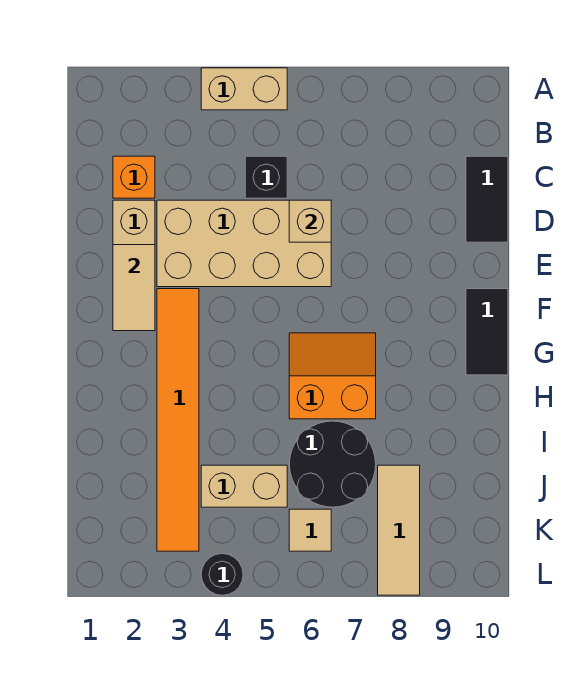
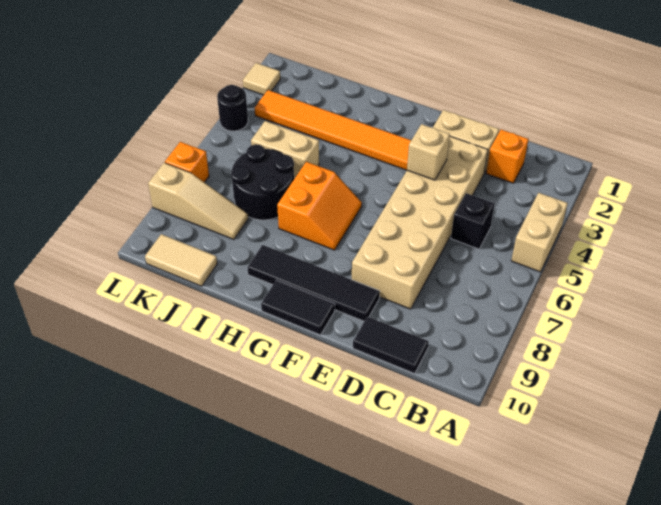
tan brick D3:E6 level 1 -> tan brick D3:E8 level 1
tan brick D6 level 2 -> tan brick E4 level 2
tan tile E2:F2 level 2 -> tan tile J10:K10 level 1
none -> black tile E9:H9 level 1
tan brick J4:J5 level 1 -> tan brick I5:J5 level 1
tan tile J8:L8 level 1 -> tan slope J8:L8 level 1 top L
tan tile K6 level 1 -> tan tile L2 level 1
none -> orange brick L7 level 1

